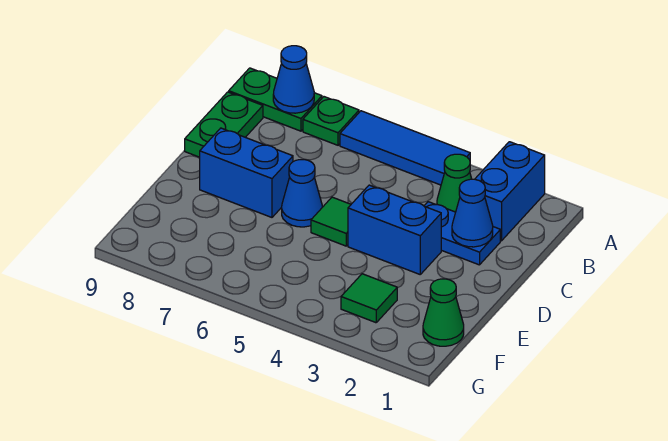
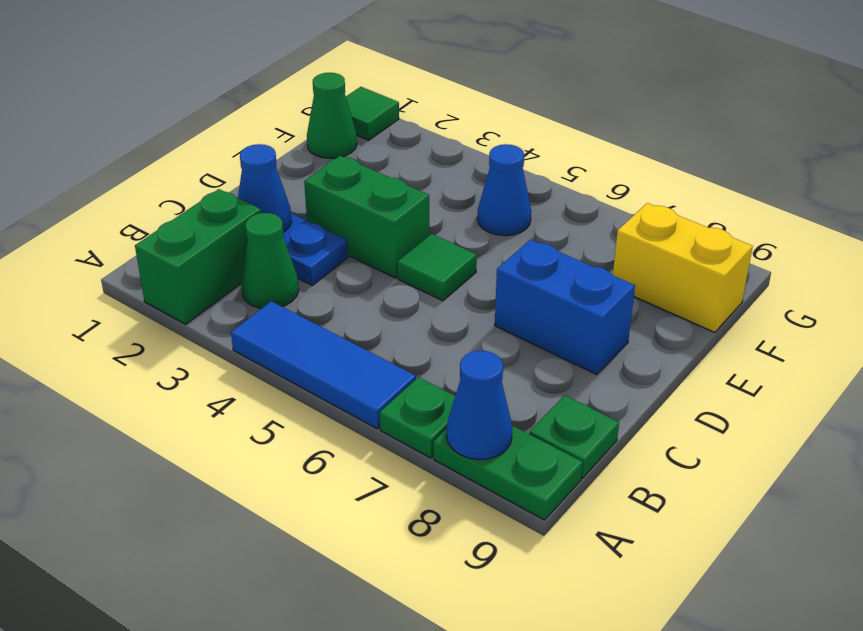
blue brick A2:B2 level 1 -> green brick A2:B2 level 1
green plate B9:C9 level 1 -> green plate B9 level 1
blue brick D3:D4 level 1 -> green brick D3:D4 level 1
blue cone D6 level 1 -> blue cone F5 level 1
green tile F3 level 1 -> green tile G1 level 1
none -> yellow brick F8:F9 level 1

